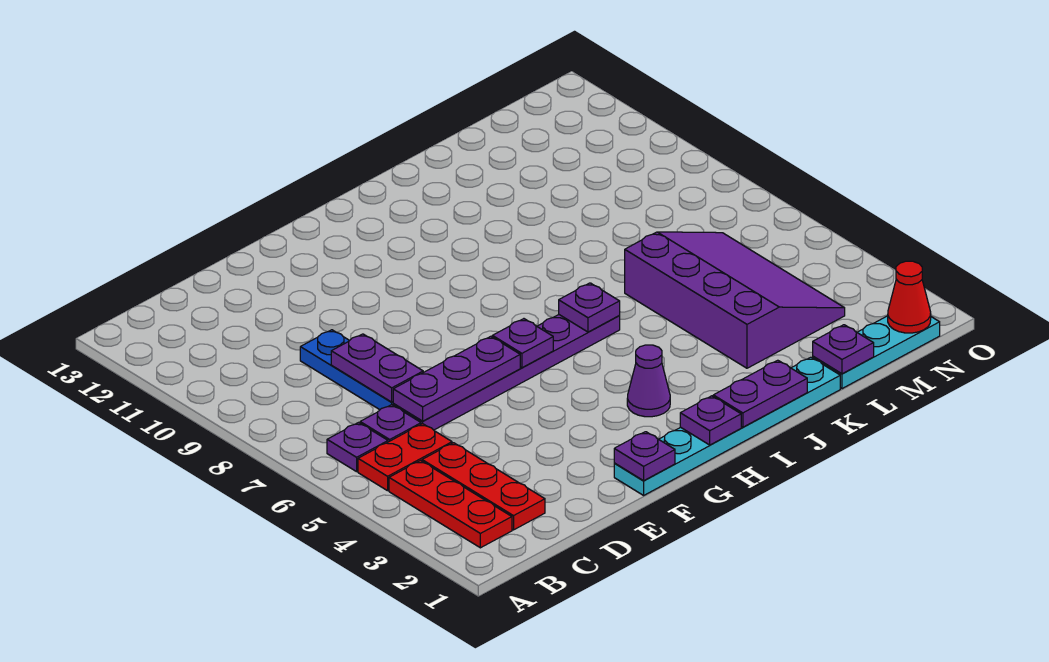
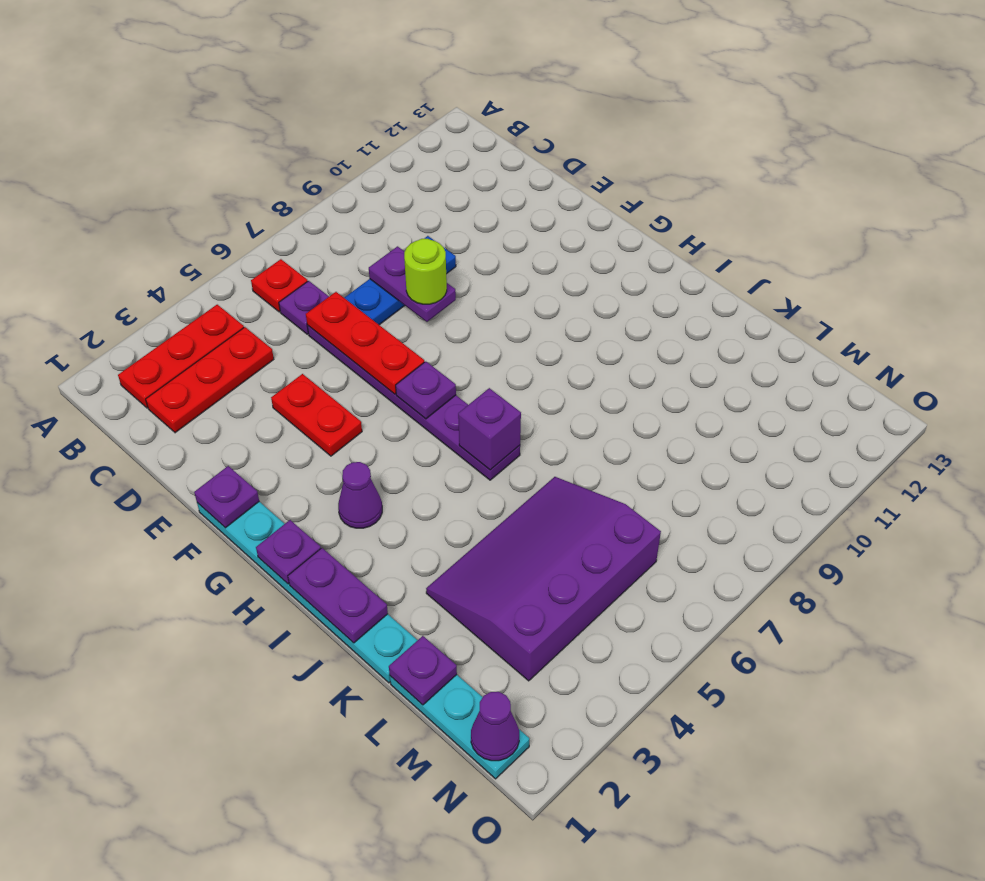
red plate B5:C5 level 1 -> red plate E4:F4 level 1
purple plate B6 level 1 -> red plate B6 level 1
purple plate D6:F6 level 2 -> red plate D6:F6 level 2
purple plate D7:D8 level 2 -> purple plate D8:E8 level 2
none -> lime round brick E8 level 3
purple plate I6 level 2 -> purple brick I6 level 2
purple slope K3:M6 level 1 top K -> purple slope K3:M6 level 1 top M
red cone N1 level 2 -> purple cone N1 level 2

